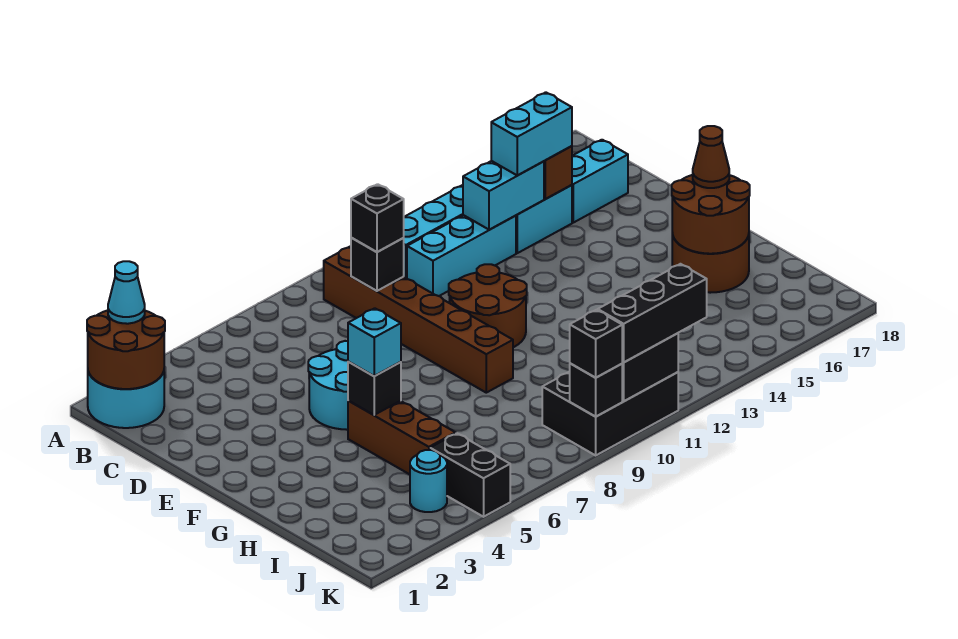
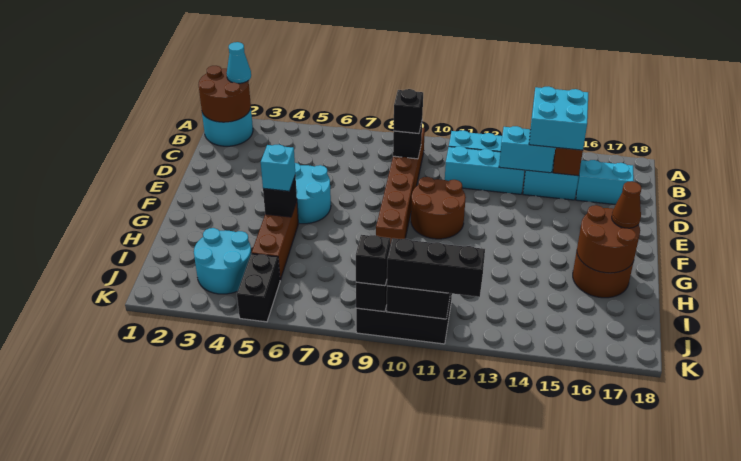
cyan brick C14:C15 level 3 -> cyan brick B14:C15 level 3
cyan round brick J4 level 1 -> cyan round brick I3:J4 level 1

